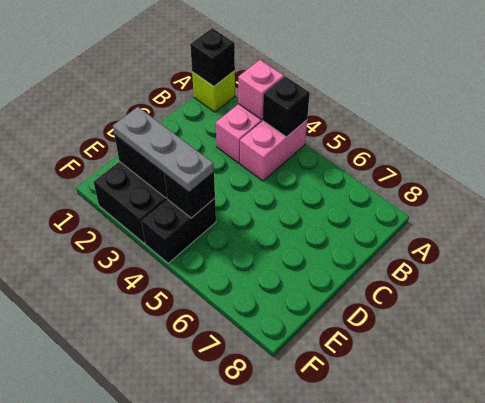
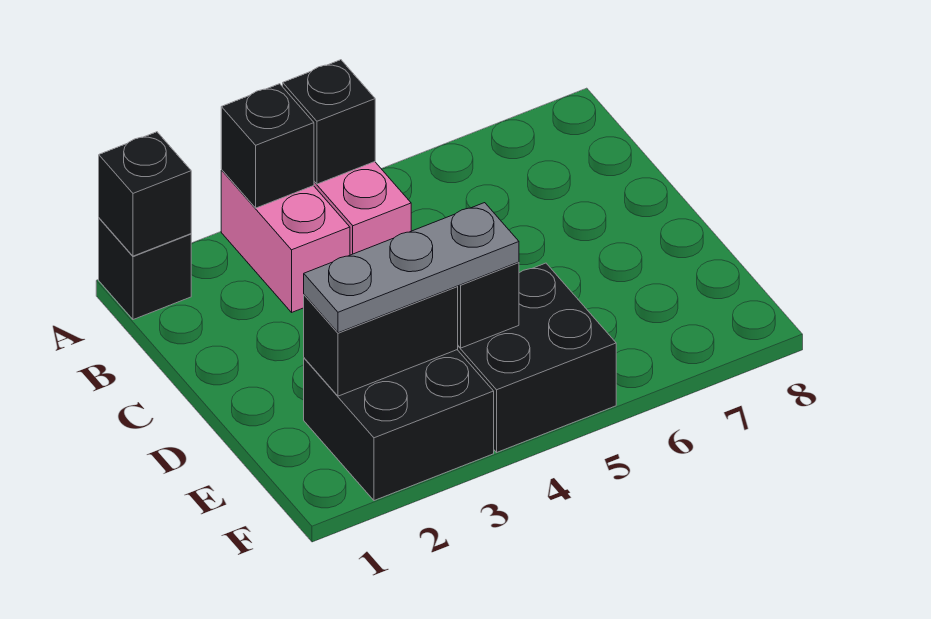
lime brick A1 level 1 -> black brick A1 level 1
pink brick A3 level 2 -> black brick A3 level 2
black brick E4:F4 level 1 -> black brick E4:F5 level 1

